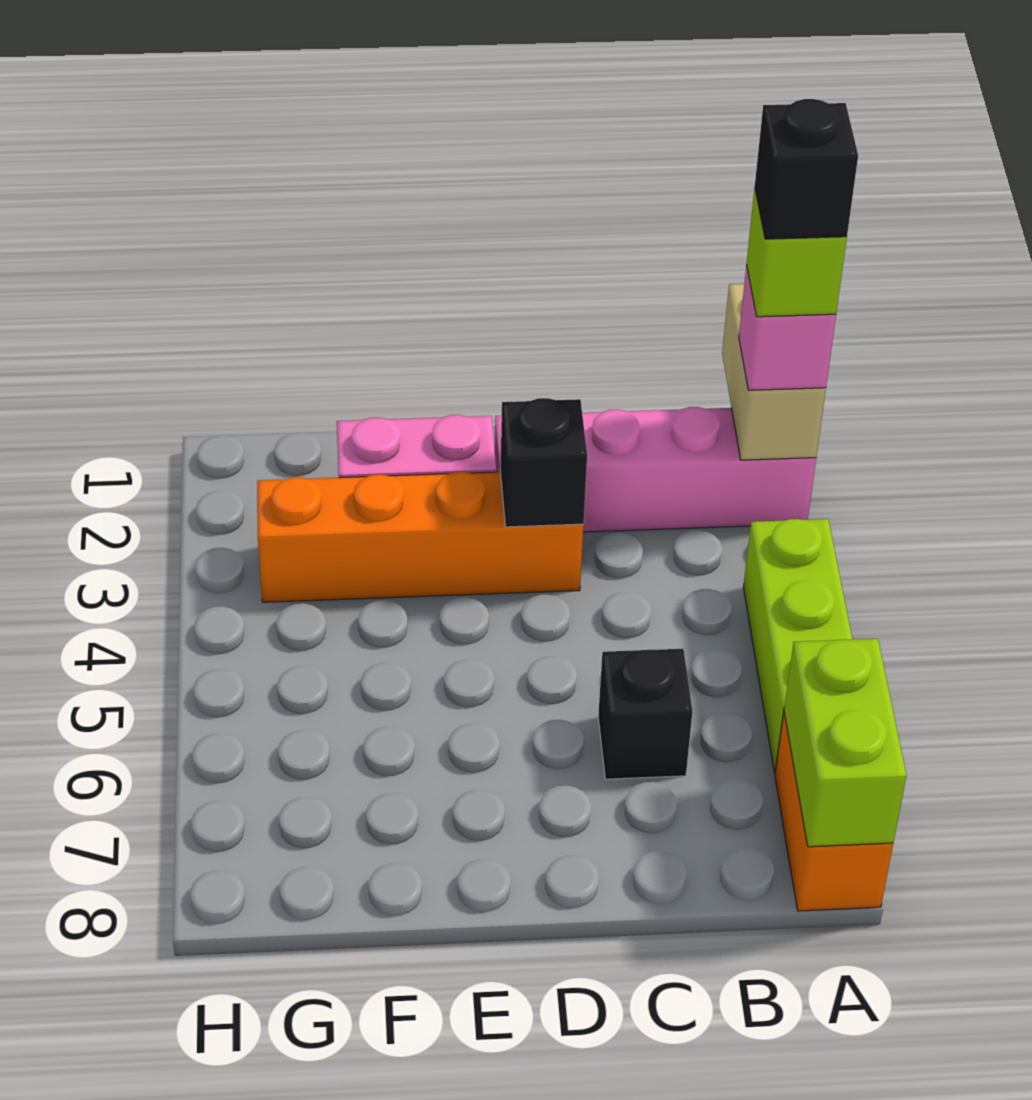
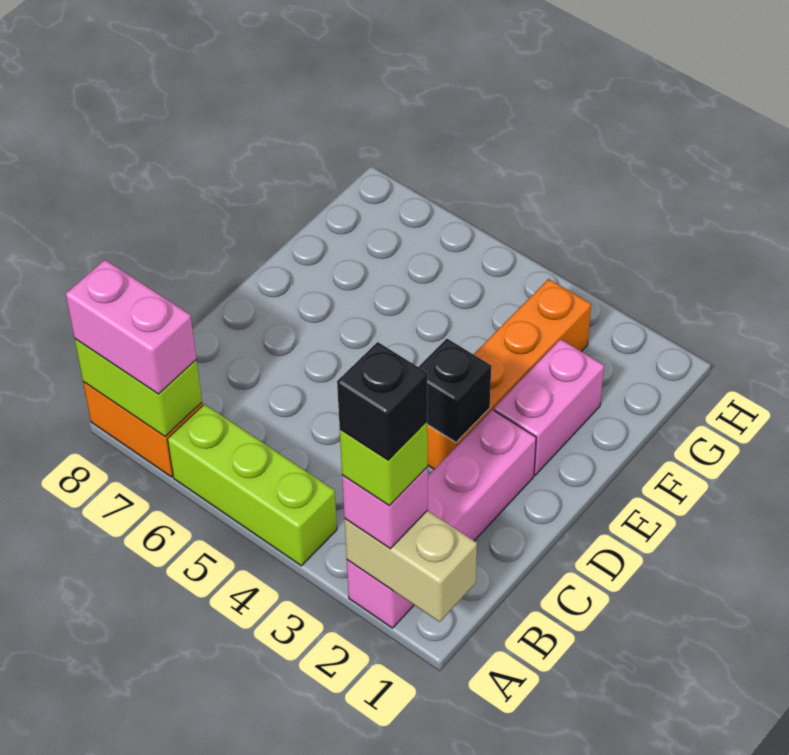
none -> pink brick A7:A8 level 3
black brick C6 level 1 -> none

